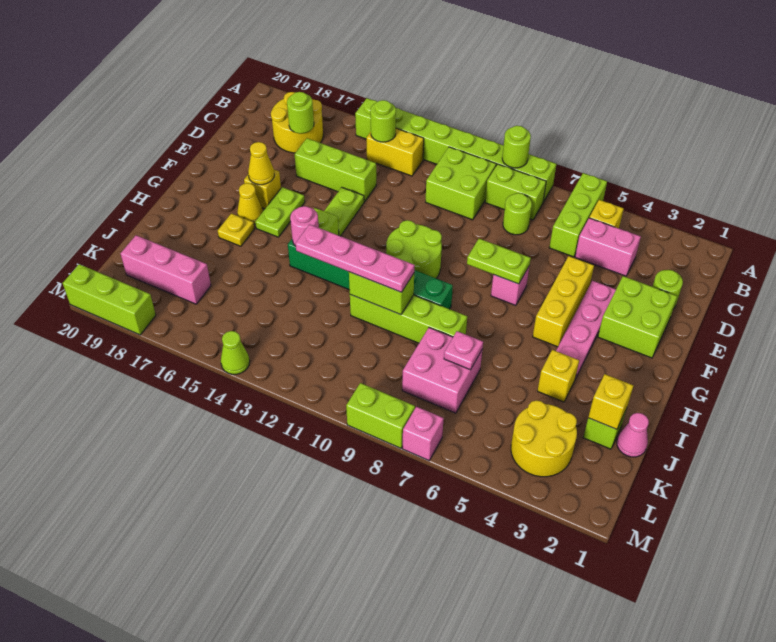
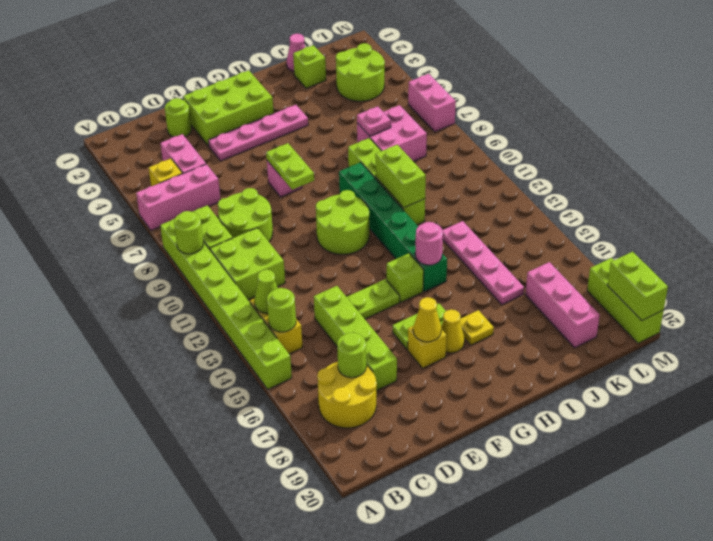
lime brick A6:C6 level 1 -> pink brick A6:C6 level 1
lime round brick C8 level 1 -> lime round brick C8:D9 level 1
lime brick D14:D16 level 1 -> lime brick D14:D17 level 1
lime brick E2:F3 level 1 -> lime brick E2:G3 level 1
yellow brick E5:G5 level 1 -> none
yellow brick I4 level 1 -> none
pink plate I10:I13 level 3 -> pink plate J13:J16 level 1
yellow brick J2 level 2 -> none
yellow round brick K3:L4 level 1 -> lime round brick K3:L4 level 1
pink brick M7 level 1 -> pink brick M6:M7 level 1
lime brick M8:M9 level 1 -> lime brick M19:M20 level 2
lime cone M14 level 1 -> lime cone B13 level 2

